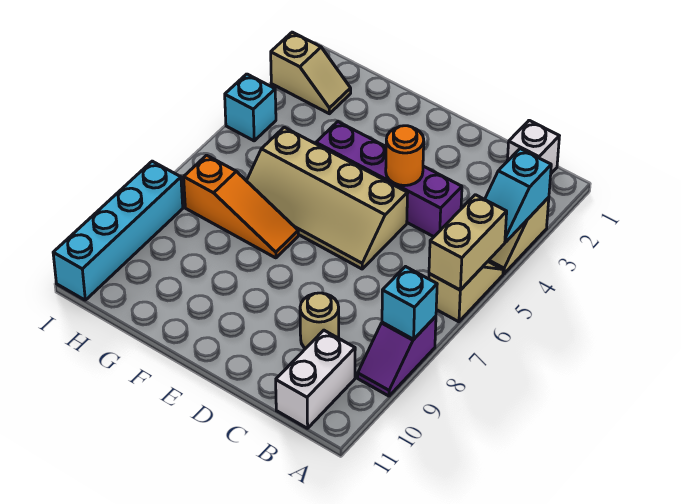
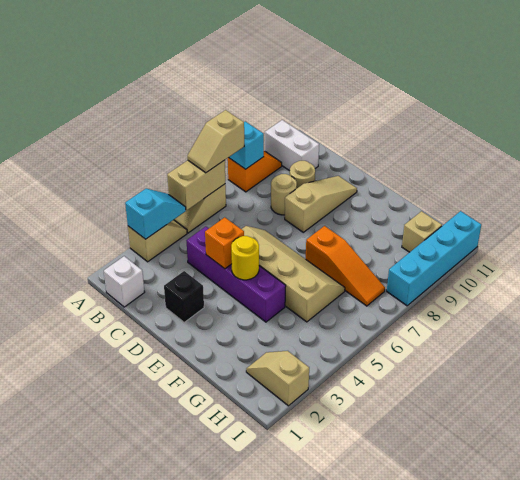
none -> tan slope A6:A7 level 3 top 7
purple slope A8:A9 level 1 top 8 -> orange slope A8:A9 level 1 top 8
white brick B10:B11 level 1 -> white brick A10:B10 level 1
none -> tan round brick C8 level 1
none -> black brick D2 level 1
orange round brick D4 level 2 -> orange brick D4 level 2
none -> tan slope D8:D10 level 1 top 8
none -> yellow round brick E4 level 2
orange slope F7:H7 level 1 top H -> orange slope F7:H7 level 1 top F
none -> tan brick H10 level 1
cyan brick I4 level 1 -> none

